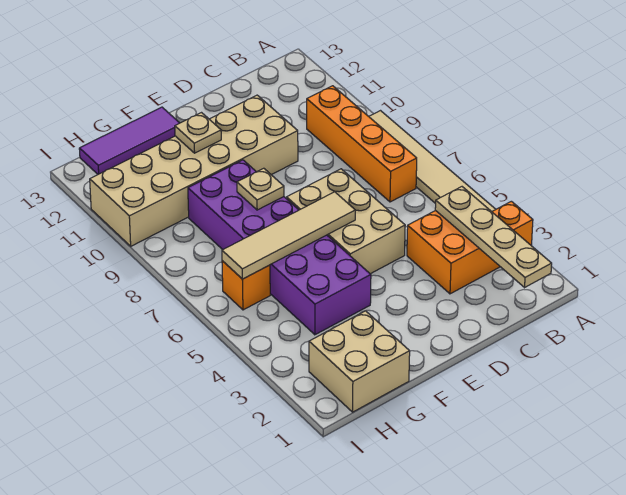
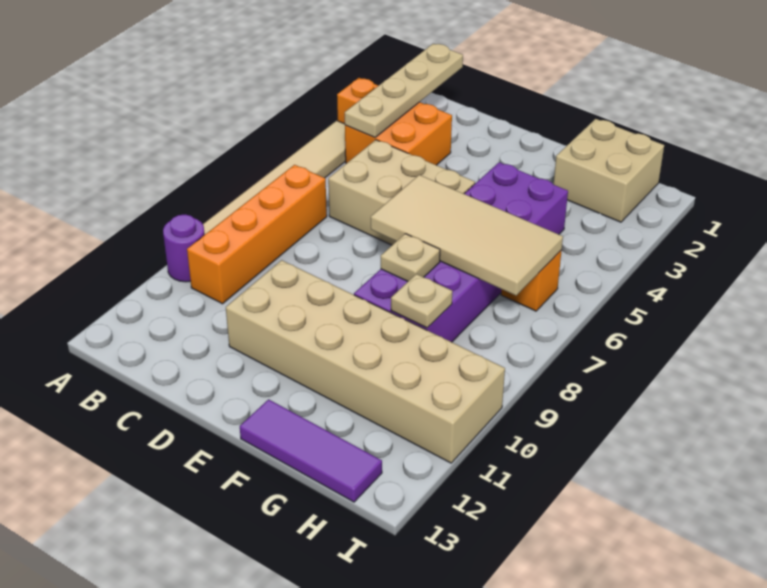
none -> purple round brick A10 level 1
tan brick D5:E7 level 1 -> tan brick C5:E6 level 1
tan tile E6:H6 level 2 -> tan tile E6:H7 level 2
tan plate F11 level 2 -> tan plate G9 level 2

